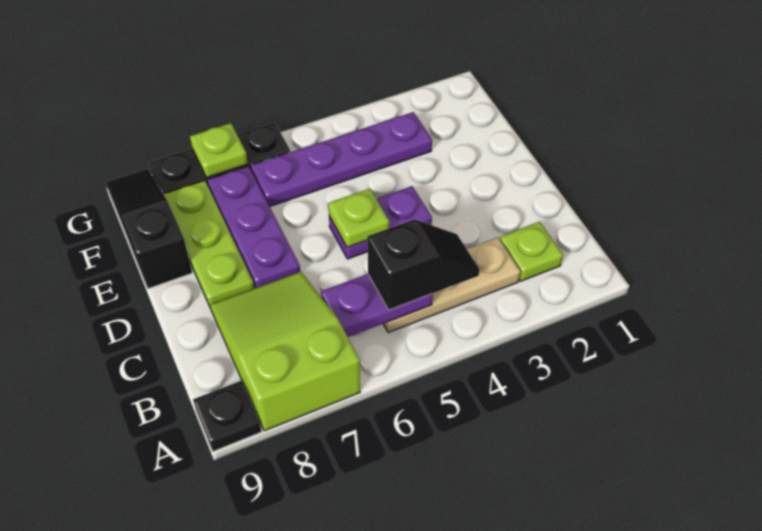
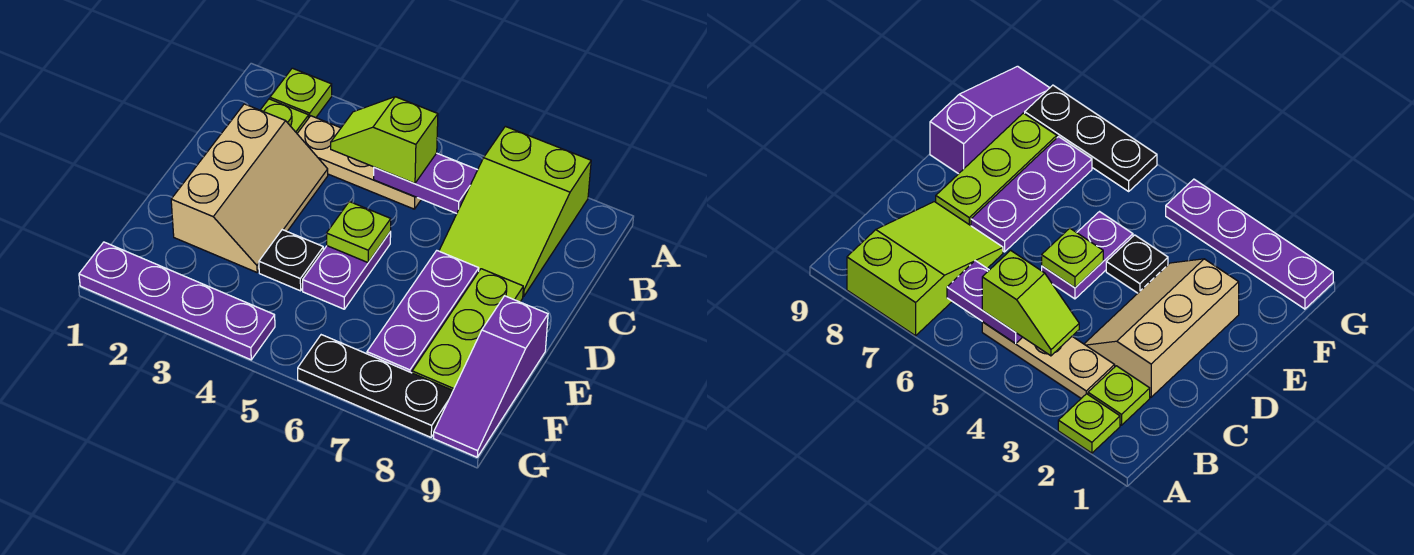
black plate A9 level 1 -> black plate E4 level 1
black slope B4:B5 level 3 top 5 -> lime slope B4:B5 level 3 top 5
none -> tan slope C2:E3 level 1 top 2
purple plate D4:D5 level 1 -> purple plate D5:E5 level 1
black slope E9:G9 level 1 top E -> purple slope E9:G9 level 1 top E
purple plate F3:F6 level 1 -> purple plate G1:G4 level 1
lime plate G7 level 2 -> lime plate A2 level 1

